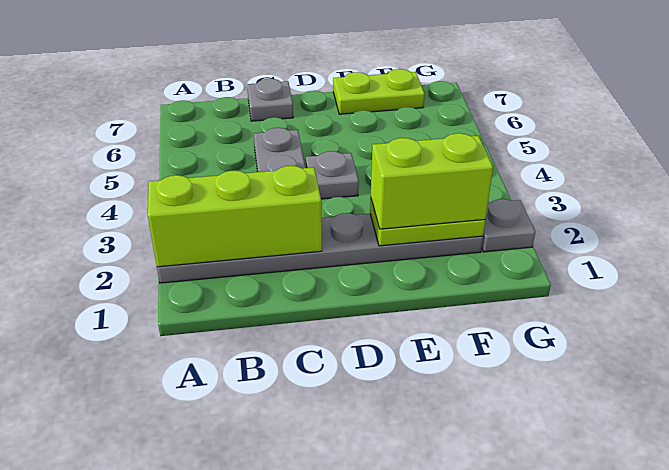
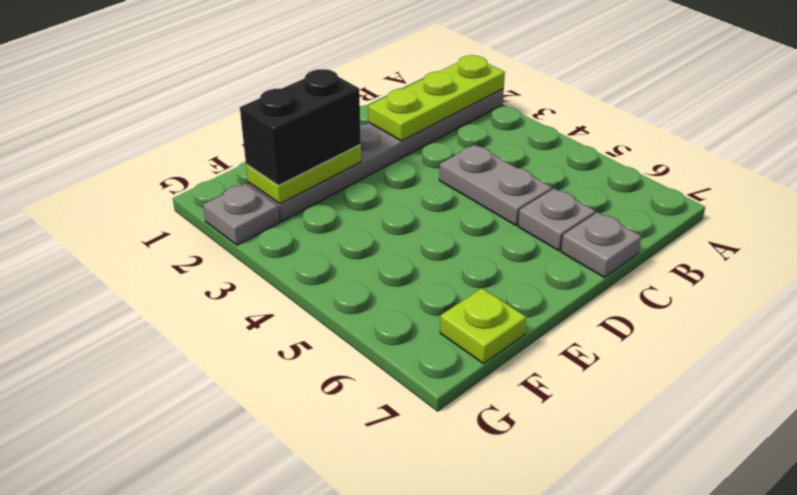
lime brick A2:C2 level 2 -> lime plate A2:C2 level 2
grey plate D4 level 1 -> grey plate C6 level 1
lime brick E2:F2 level 3 -> black brick E2:F2 level 3
lime plate E7:F7 level 1 -> lime plate F7 level 1

